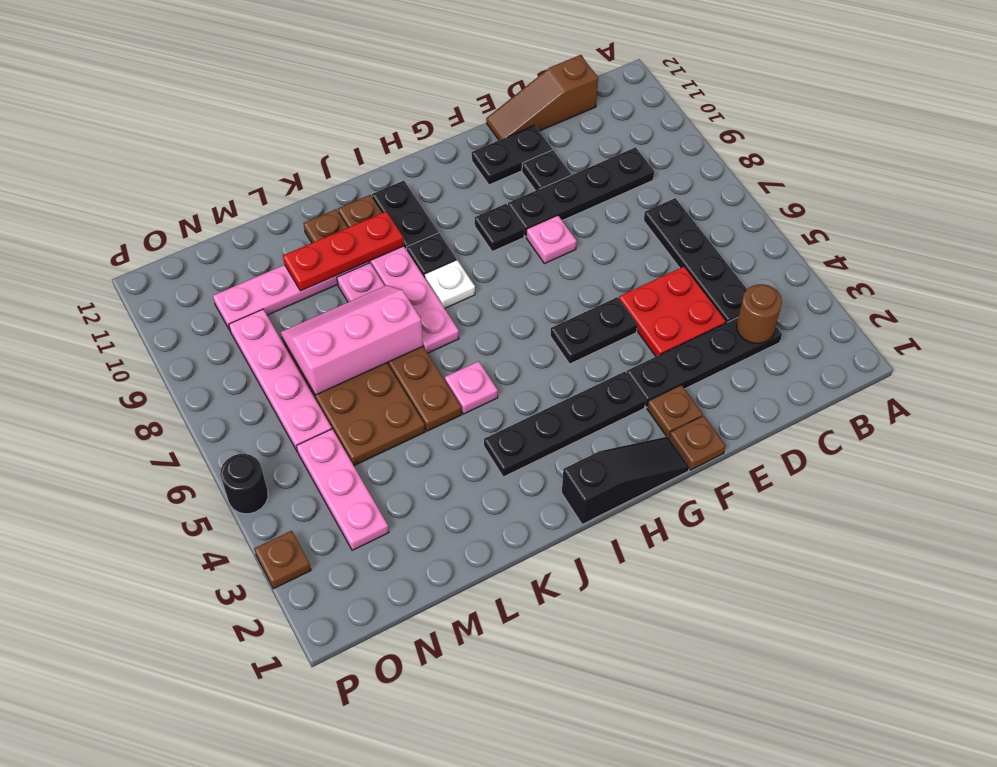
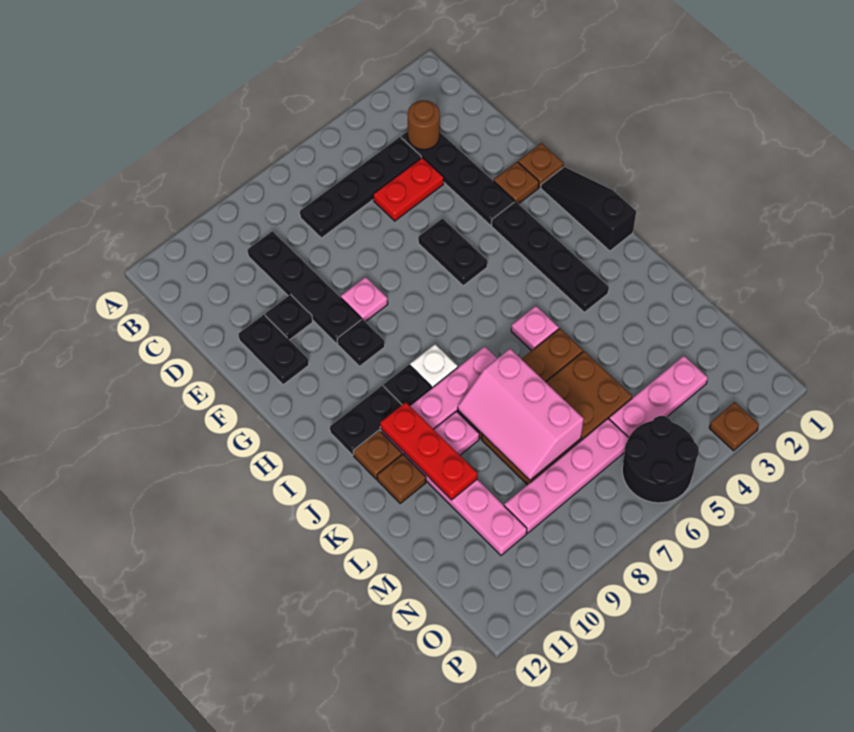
brown slope C12:E12 level 1 top C -> none
red plate D4:E5 level 1 -> red plate D4:D5 level 1
black round brick P5 level 1 -> black round brick O5:P6 level 1

